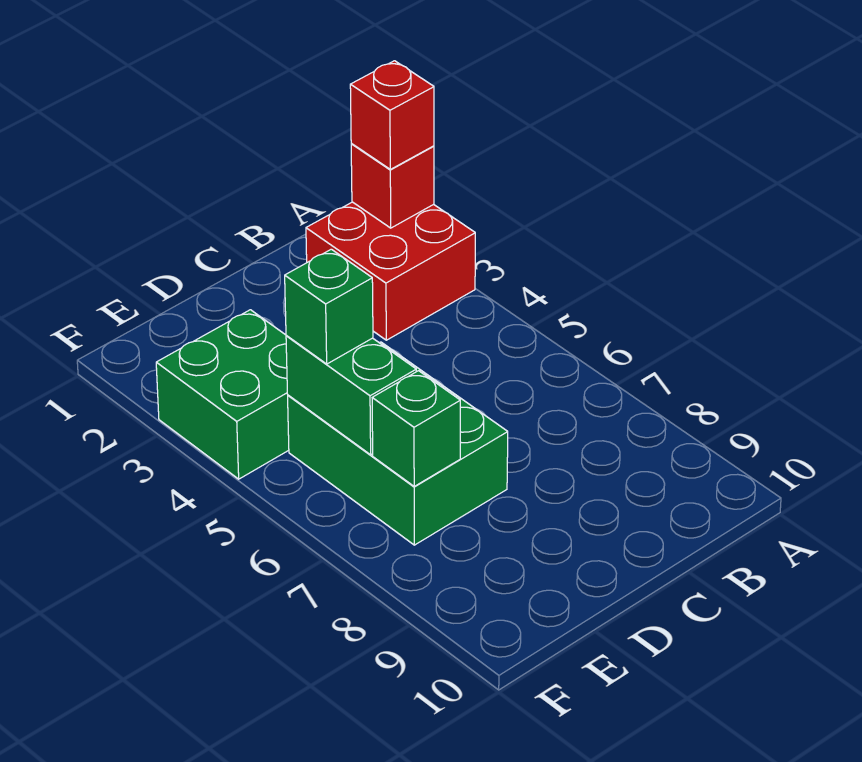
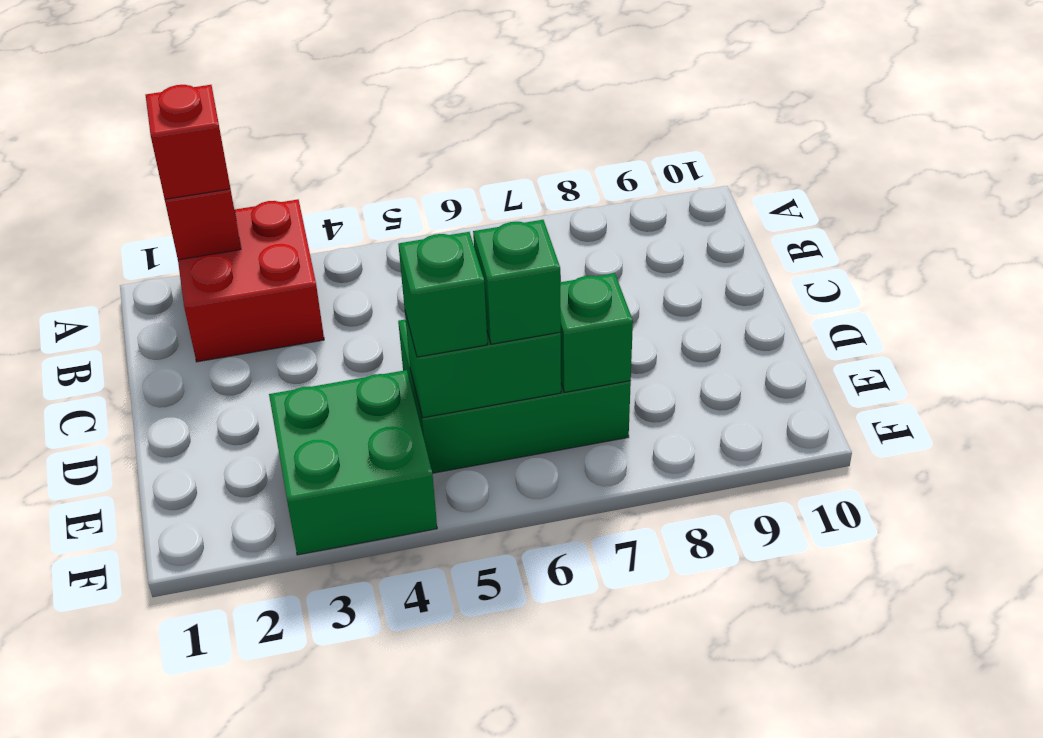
none -> green brick E6 level 3

